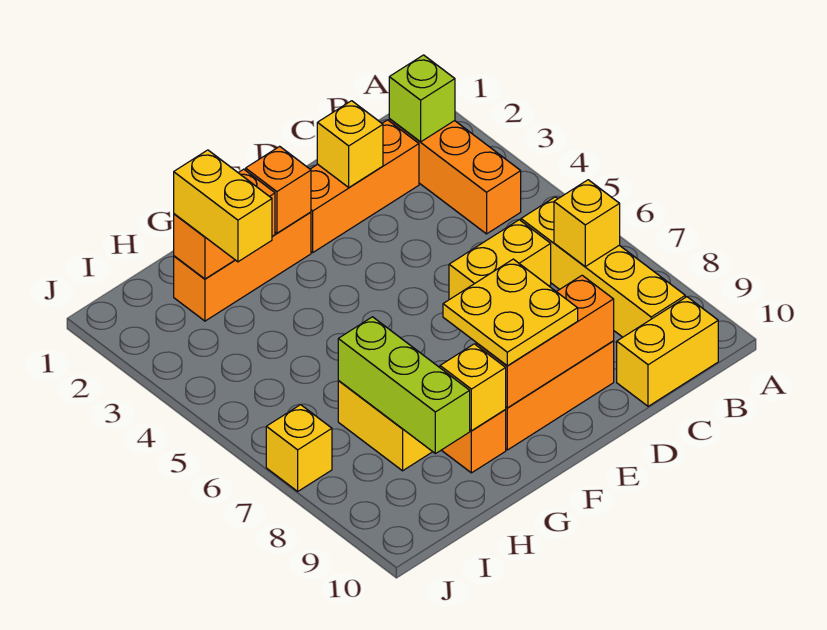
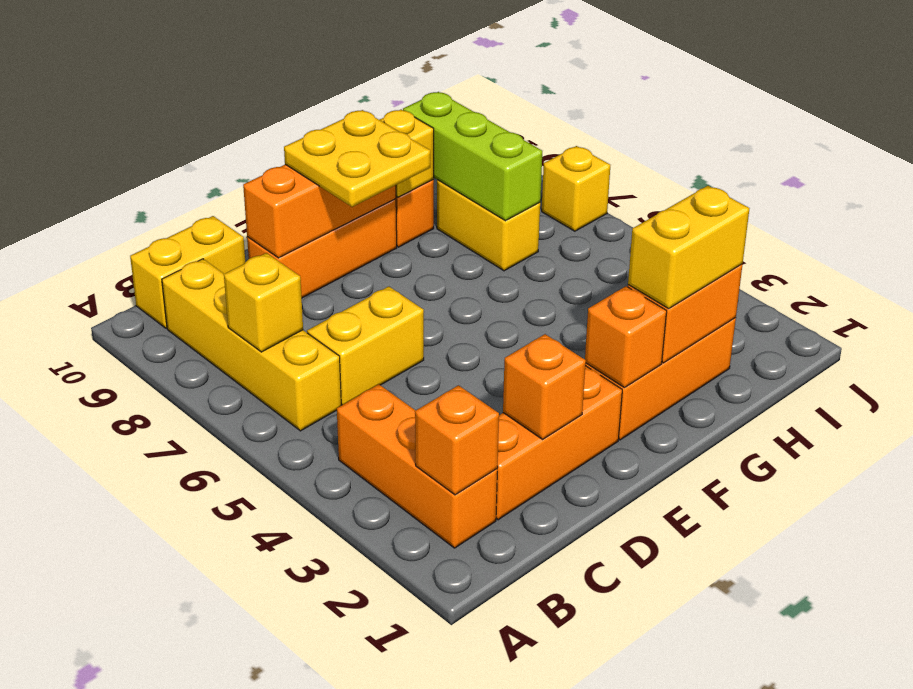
lime brick B2 level 2 -> orange brick B2 level 2
yellow brick D2 level 2 -> orange brick D2 level 2
yellow brick H2:H3 level 3 -> yellow brick G2:H2 level 3

